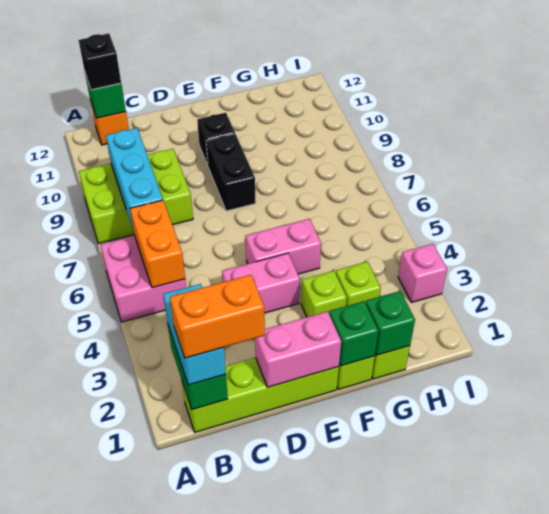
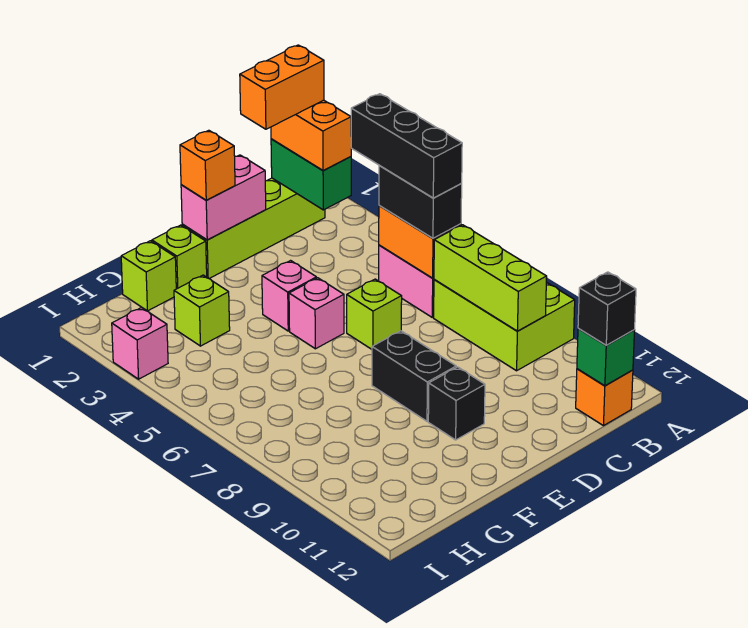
lime brick A8:C9 level 1 -> lime brick A7:B9 level 1
cyan brick B1:B2 level 3 -> orange brick B1:B2 level 3
none -> black brick B4:B6 level 4
none -> black brick B5:B6 level 3
cyan brick B7:B9 level 2 -> lime brick B7:B9 level 2
pink brick D4:E4 level 1 -> pink brick E4 level 1
none -> orange brick E1 level 3
pink brick E5:F5 level 1 -> pink brick E5 level 1
green brick F1 level 2 -> none
lime brick F3 level 1 -> lime brick D6 level 1
green brick G1 level 2 -> none

